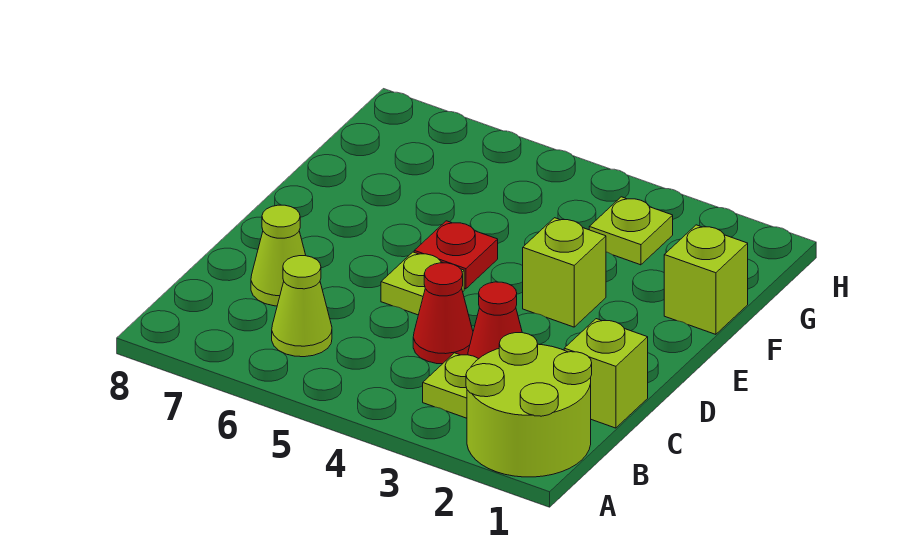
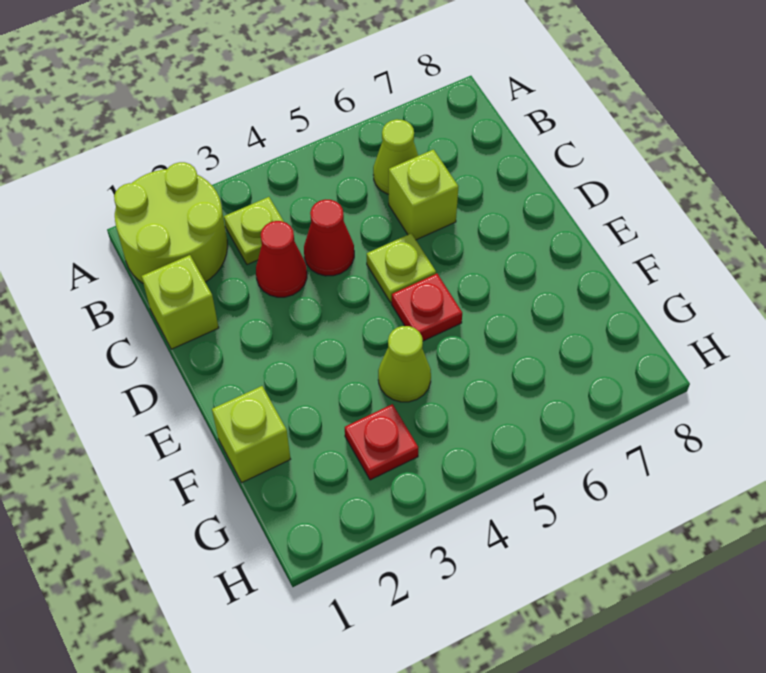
lime cone C7 level 1 -> lime cone F4 level 1
lime brick E3 level 1 -> lime brick C6 level 1
lime plate G3 level 1 -> red plate G3 level 1

